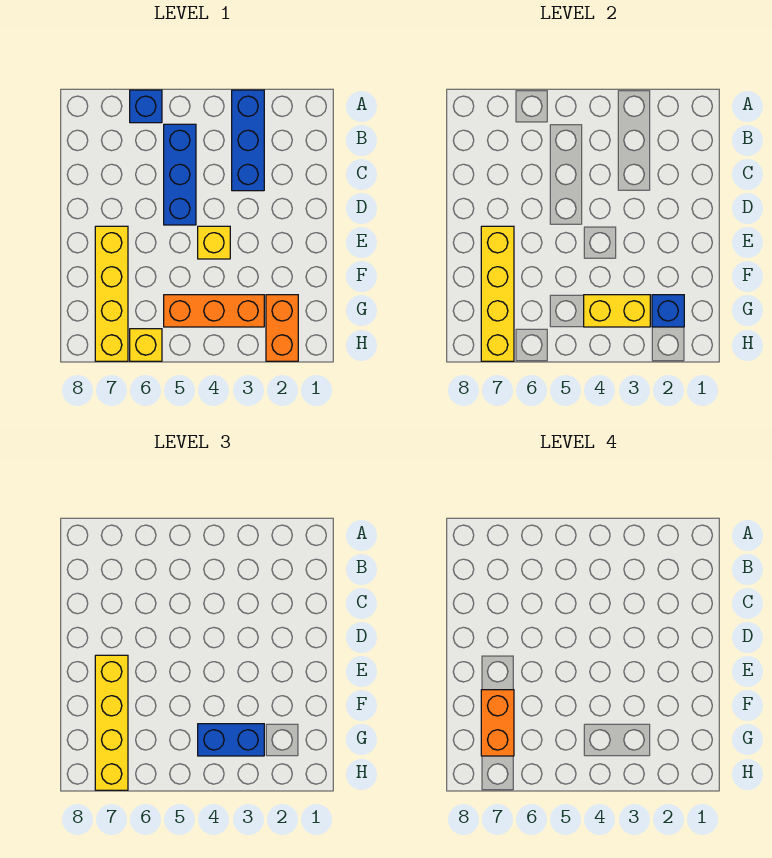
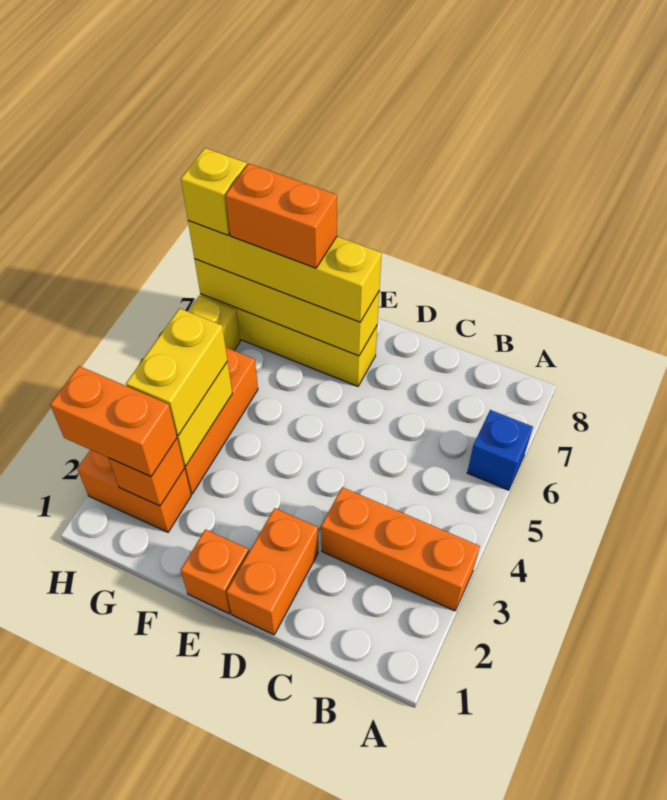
blue brick A3:C3 level 1 -> orange brick A3:C3 level 1
blue brick B5:D5 level 1 -> none
none -> orange brick D1:D2 level 1
none -> orange brick E1 level 1
yellow brick E4 level 1 -> yellow brick H7 level 4
blue brick G2 level 2 -> orange brick G2 level 2
none -> orange brick G2:H2 level 3
blue brick G3:G4 level 3 -> yellow brick G3:G4 level 3

